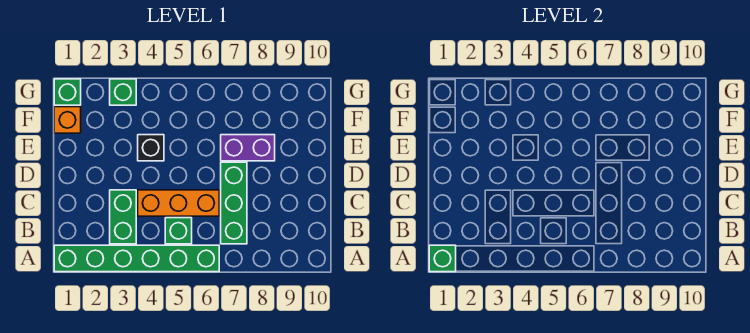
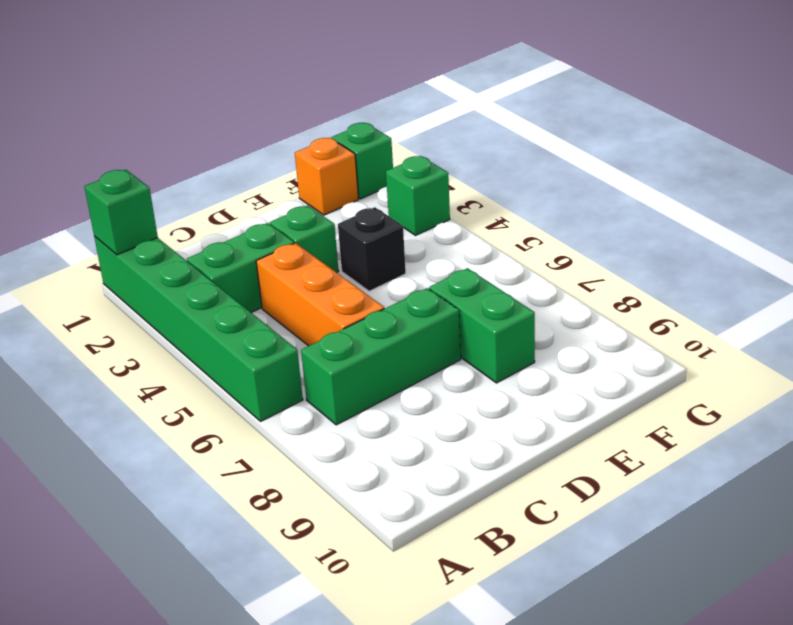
green brick B5 level 1 -> green brick D3 level 1
purple brick E7:E8 level 1 -> green brick E7:E8 level 1

